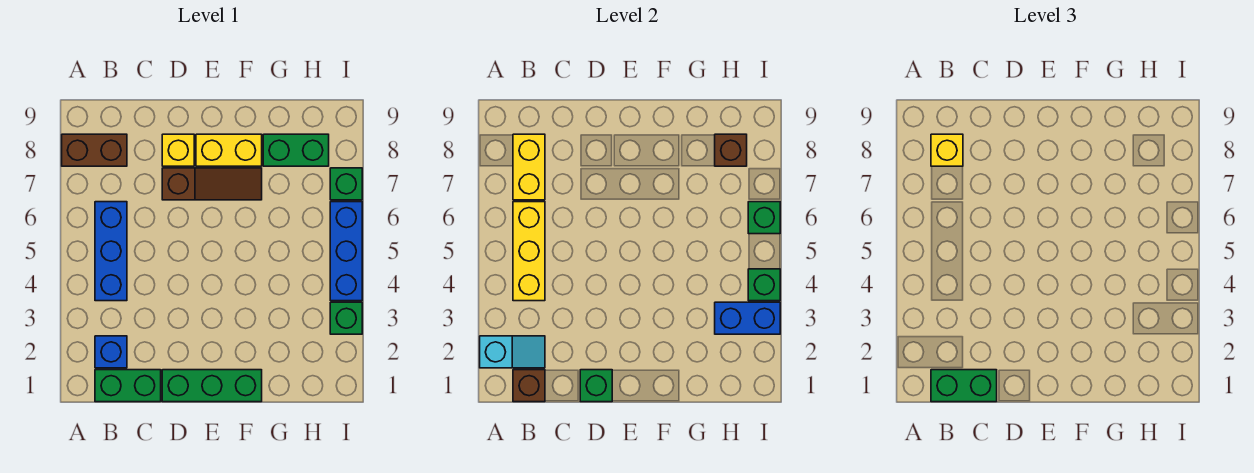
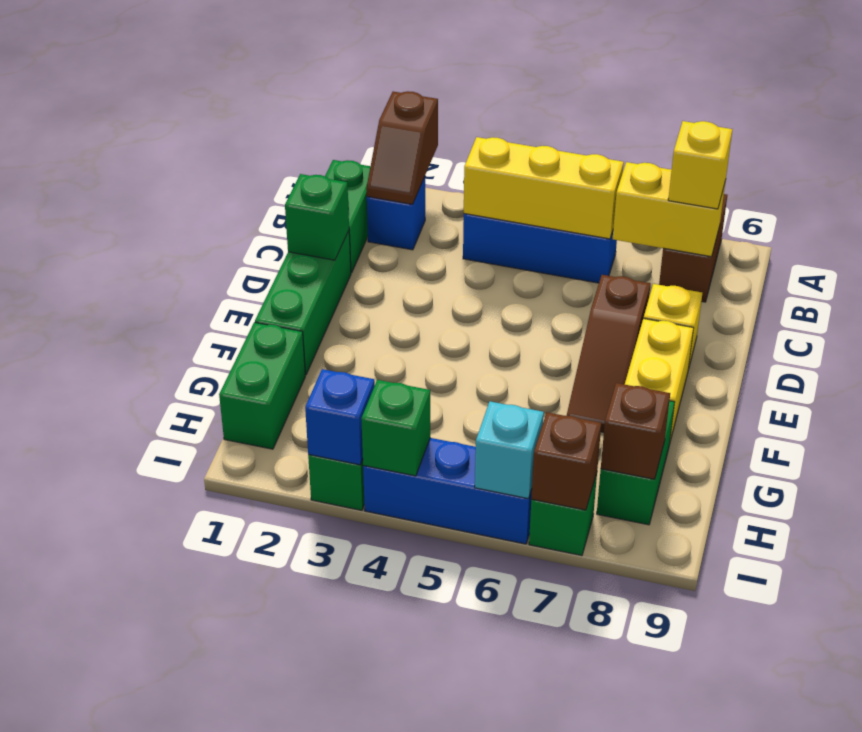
cyan slope A2:B2 level 2 top A -> brown slope A2:B2 level 2 top A
brown brick B1 level 2 -> brown brick I7 level 2
green brick B1:C1 level 3 -> green brick G1:H1 level 1
blue brick H3:I3 level 2 -> blue brick I3 level 2
green brick I6 level 2 -> cyan brick I6 level 2

